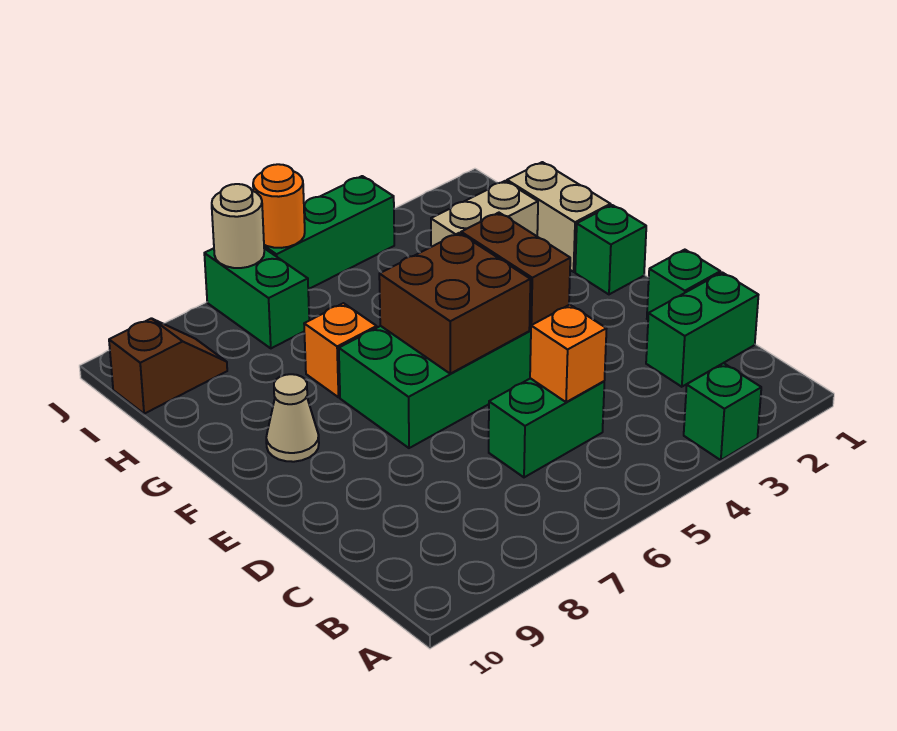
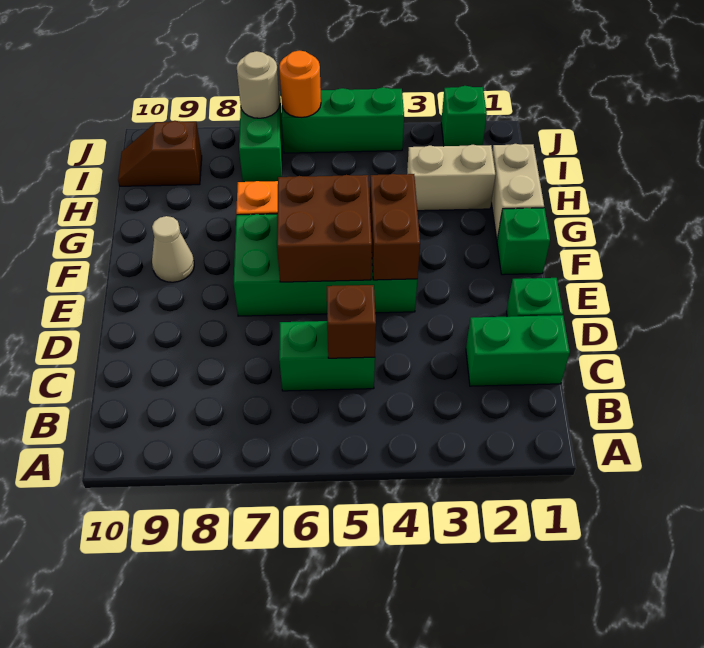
green brick A3 level 1 -> green brick J2 level 1
orange brick C5 level 2 -> brown brick C5 level 2
brown slope I9:I10 level 1 top 10 -> brown slope I9:I10 level 1 top 9

